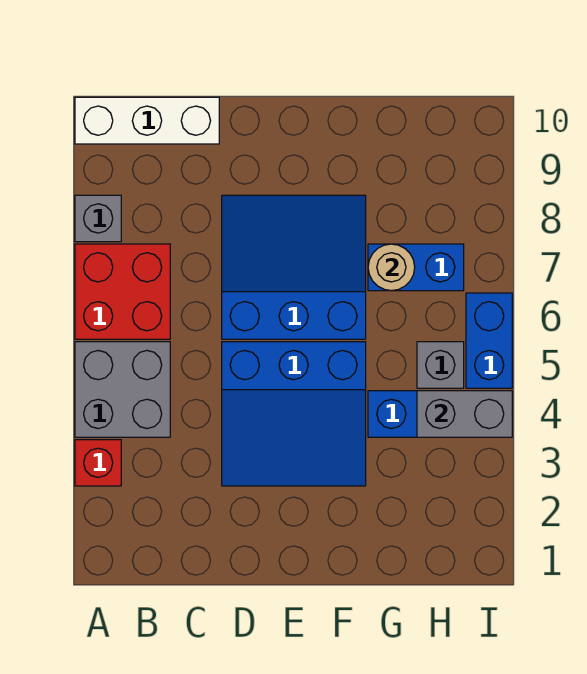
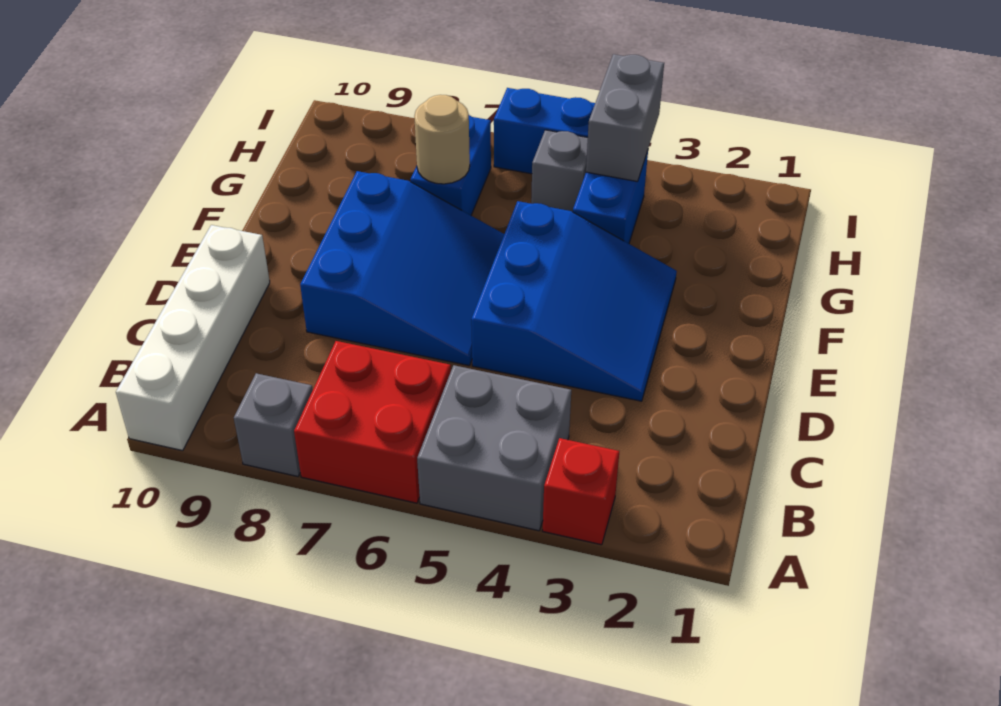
white brick A10:C10 level 1 -> white brick A10:D10 level 1
blue slope D6:F8 level 1 top 6 -> blue slope D6:F8 level 1 top 8

